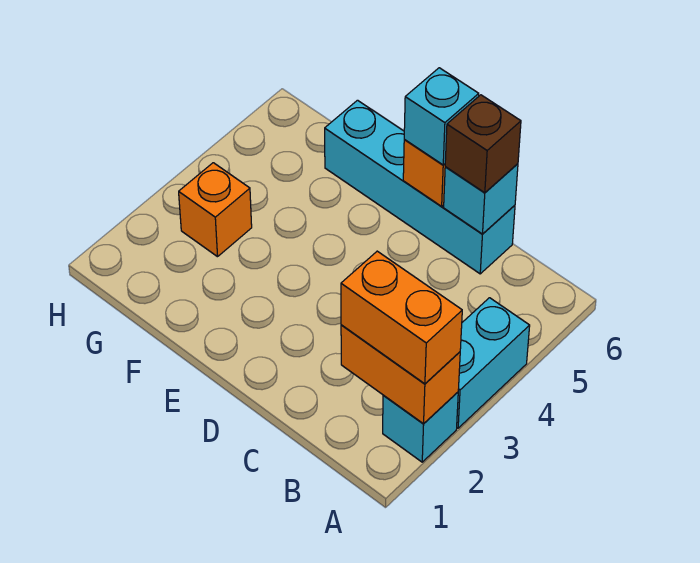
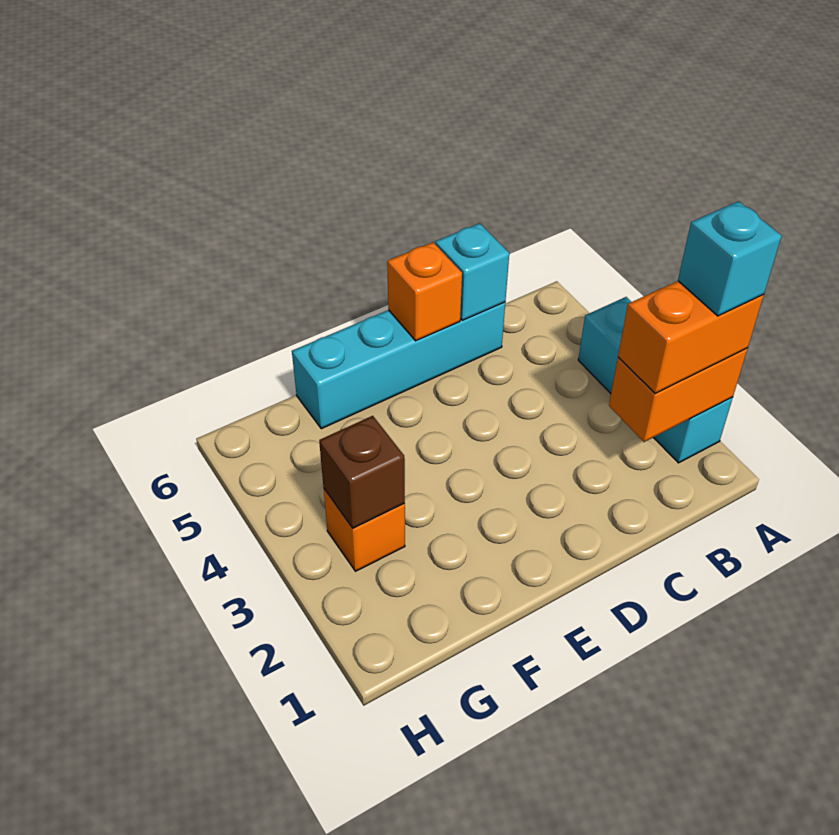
brown brick C6 level 3 -> brown brick G3 level 2
cyan brick D6 level 3 -> cyan brick A2 level 4

